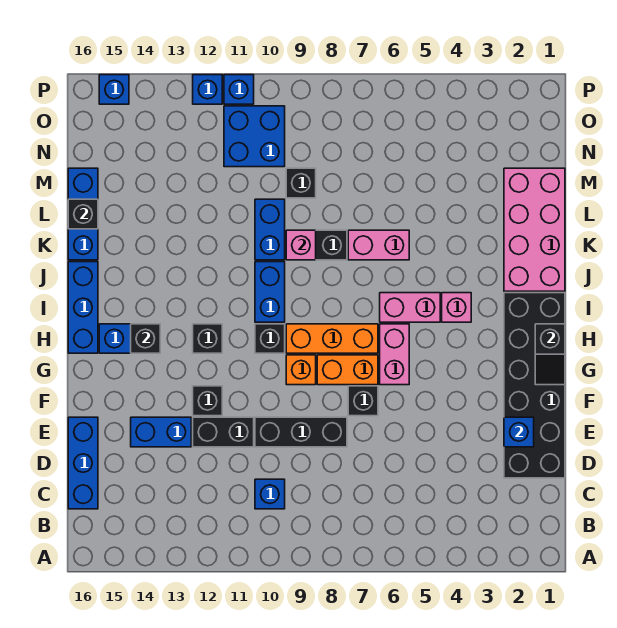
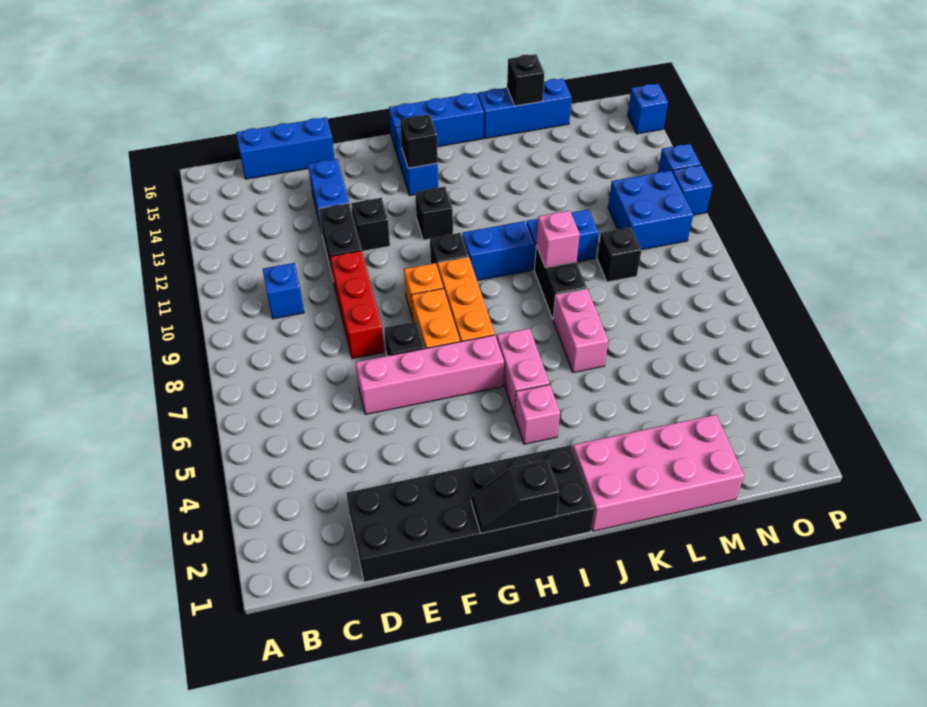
blue brick E2 level 2 -> none
black brick E8:E10 level 1 -> red brick E8:E10 level 1
pink brick G6:H6 level 1 -> pink brick E6:H6 level 1

